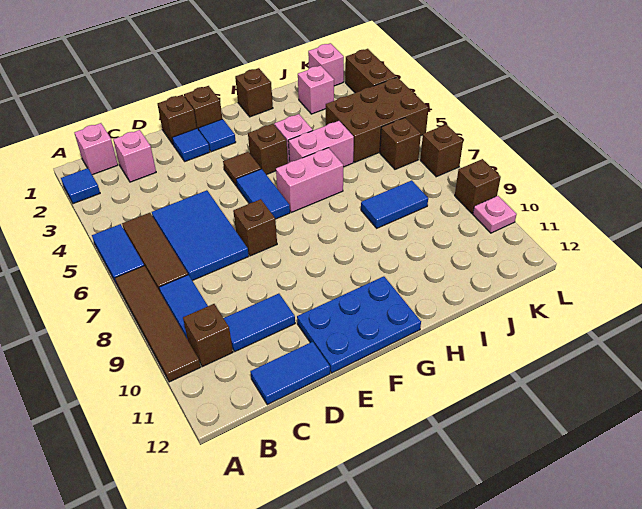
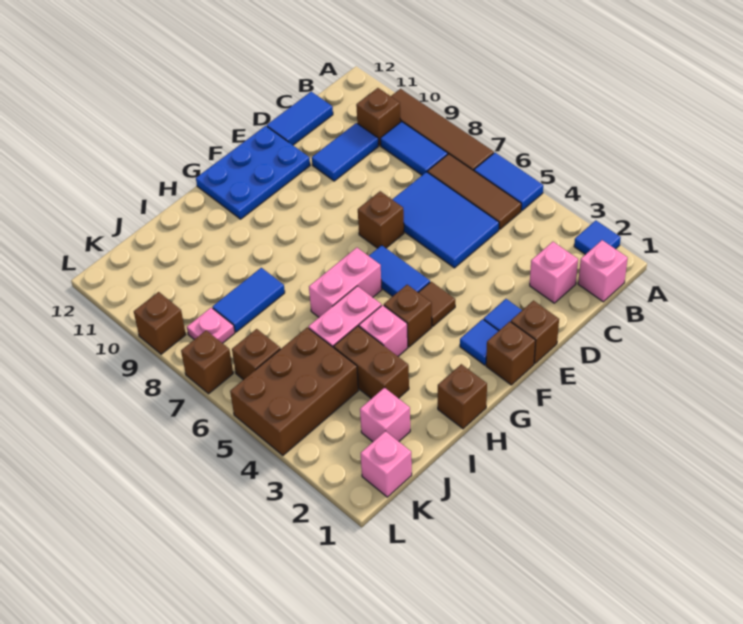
brown brick L2:L3 level 1 -> brown brick I3:I4 level 1
pink plate L10 level 1 -> pink plate K8 level 1

